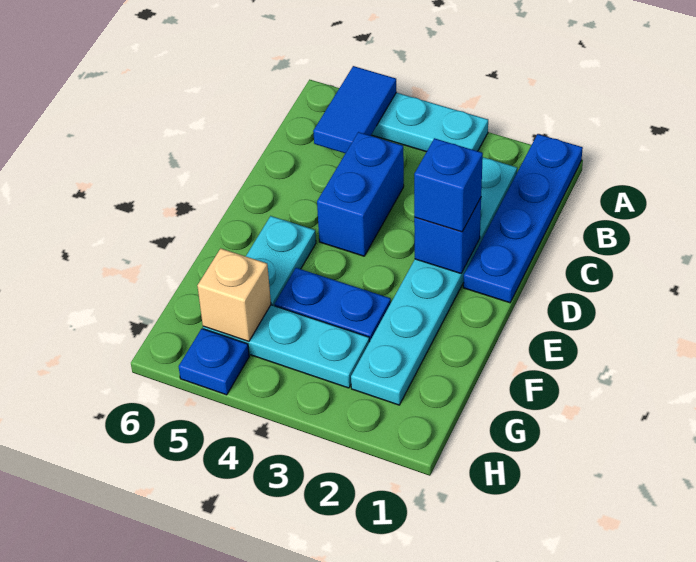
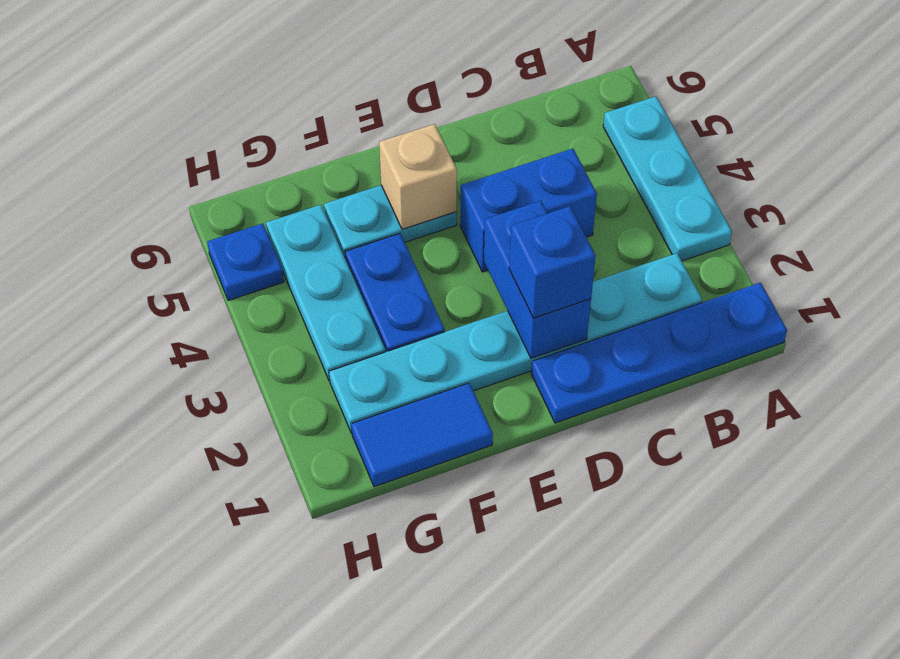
blue tile A5:B5 level 2 -> blue tile F1:G1 level 1
blue brick D2 level 2 -> blue brick D2:D3 level 2
tan brick G5 level 2 -> tan brick E5 level 2

